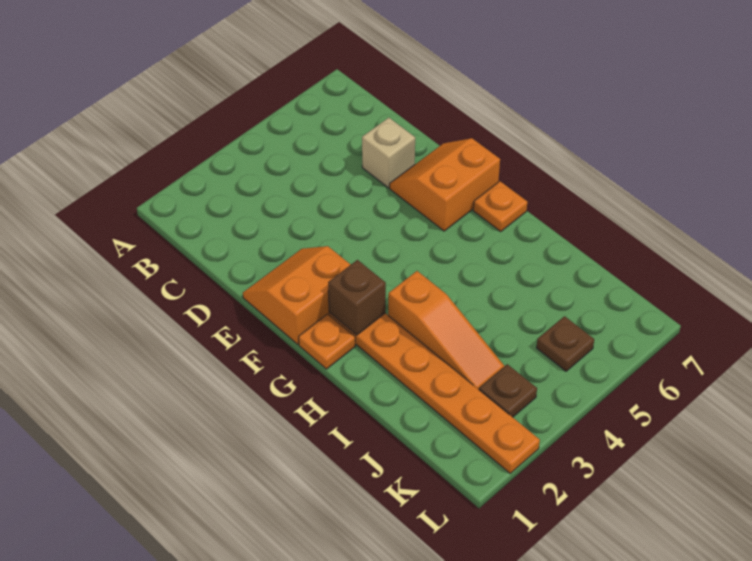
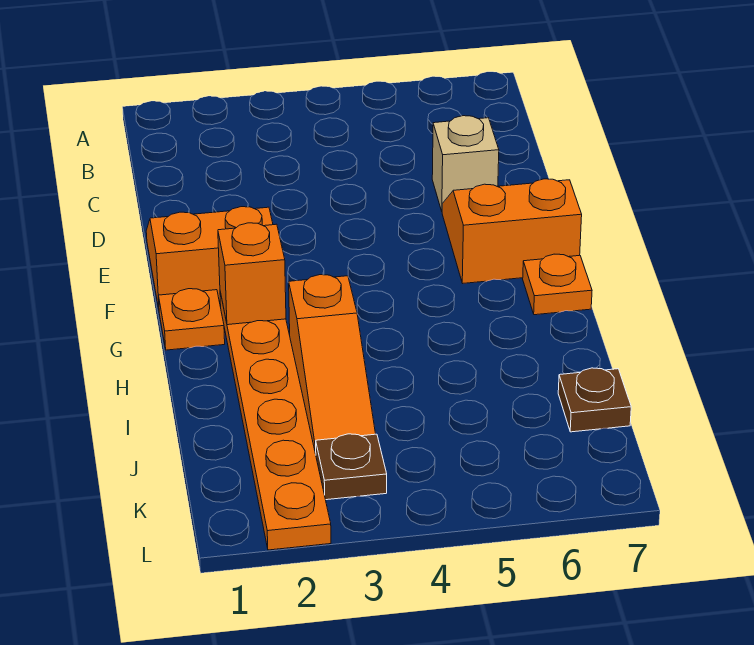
brown brick G2 level 2 -> orange brick G2 level 2
brown plate K5 level 1 -> brown plate J7 level 1

